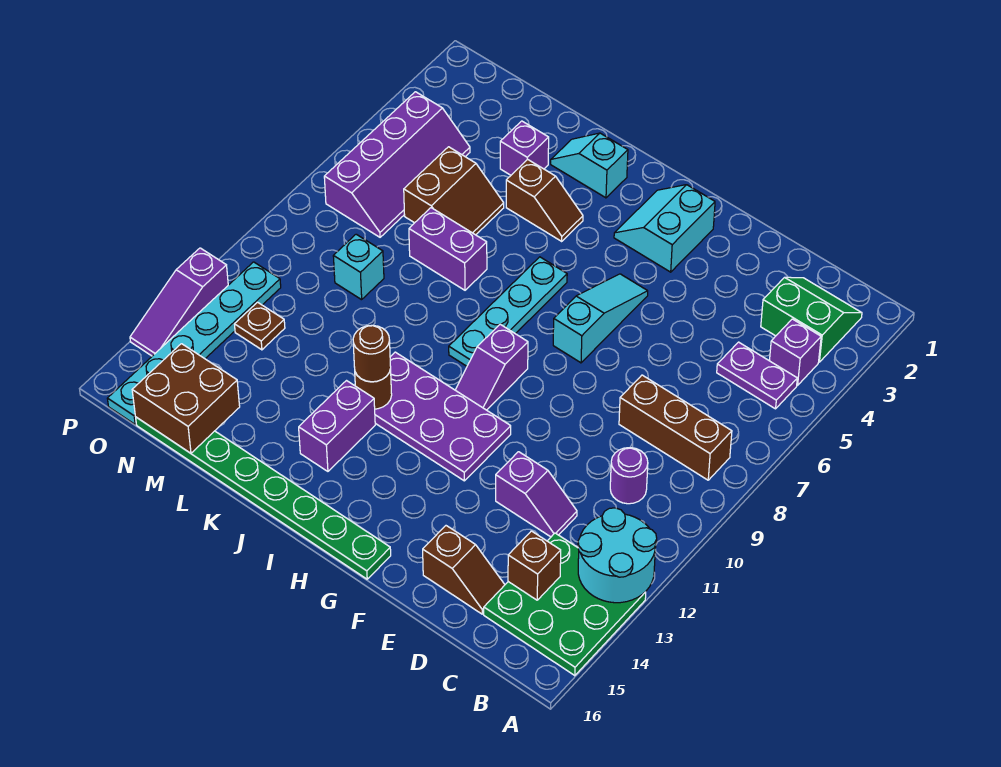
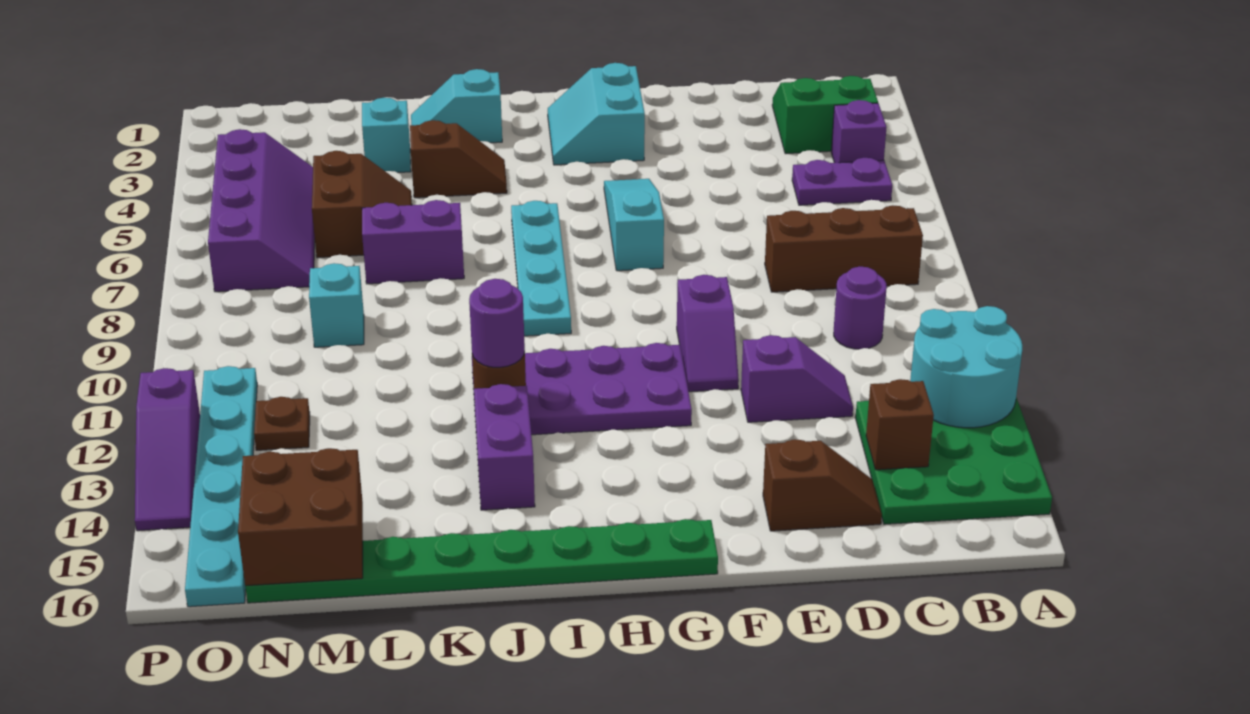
purple slope H9:H10 level 1 top 9 -> purple slope F10:F11 level 1 top 10
brown round brick J12 level 3 -> purple round brick J12 level 3
purple brick L3 level 1 -> cyan brick L3 level 1

